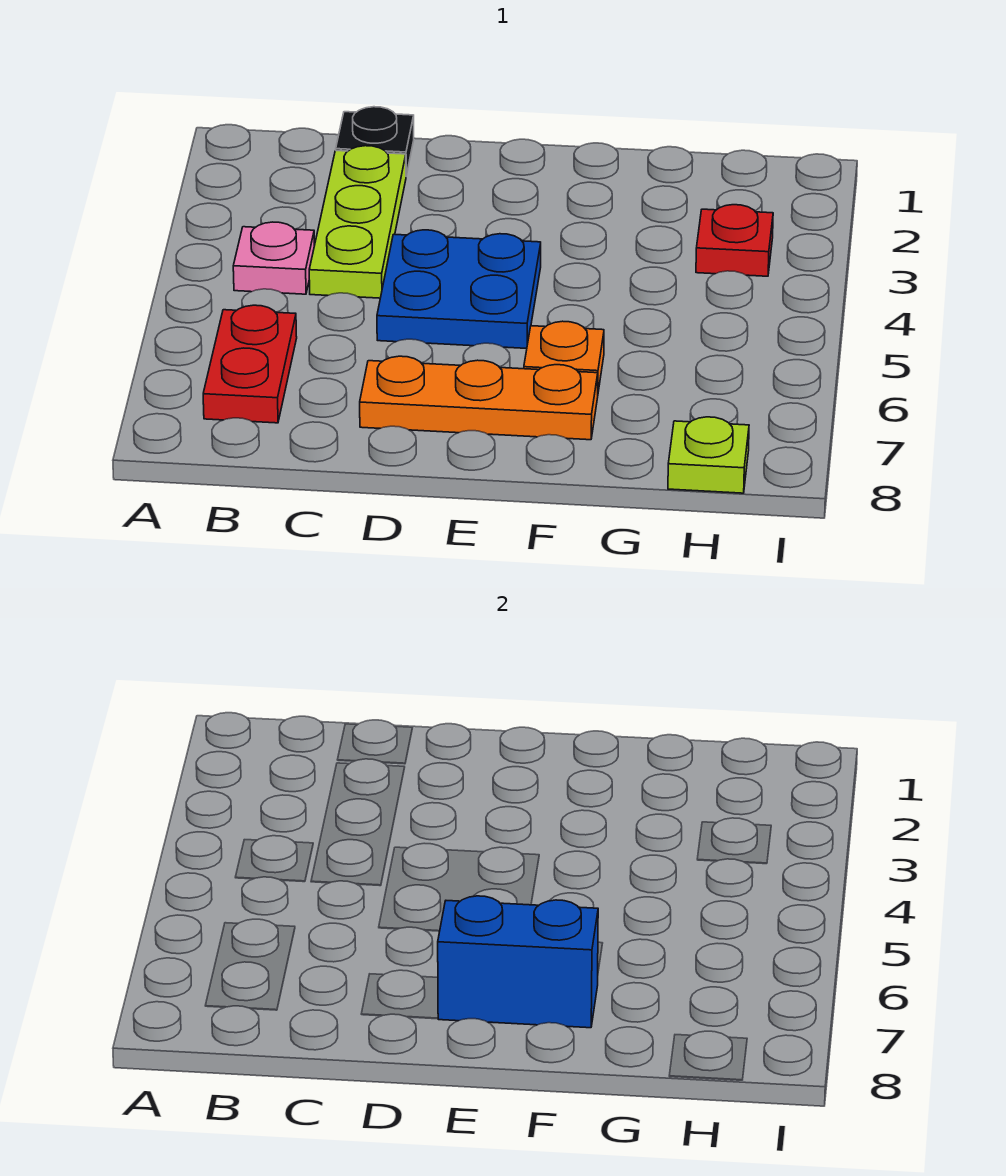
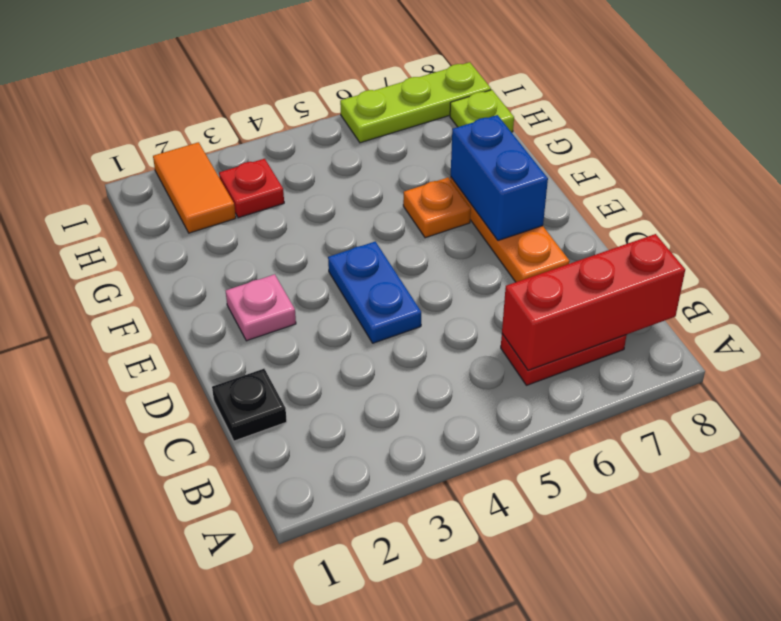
pink plate B4 level 1 -> pink plate E2 level 1
none -> red brick B6:B8 level 2
lime plate C2:C4 level 1 -> lime plate I6:I8 level 1
blue plate D4:E5 level 1 -> blue plate D4:E4 level 1
none -> orange tile H2:I2 level 1

